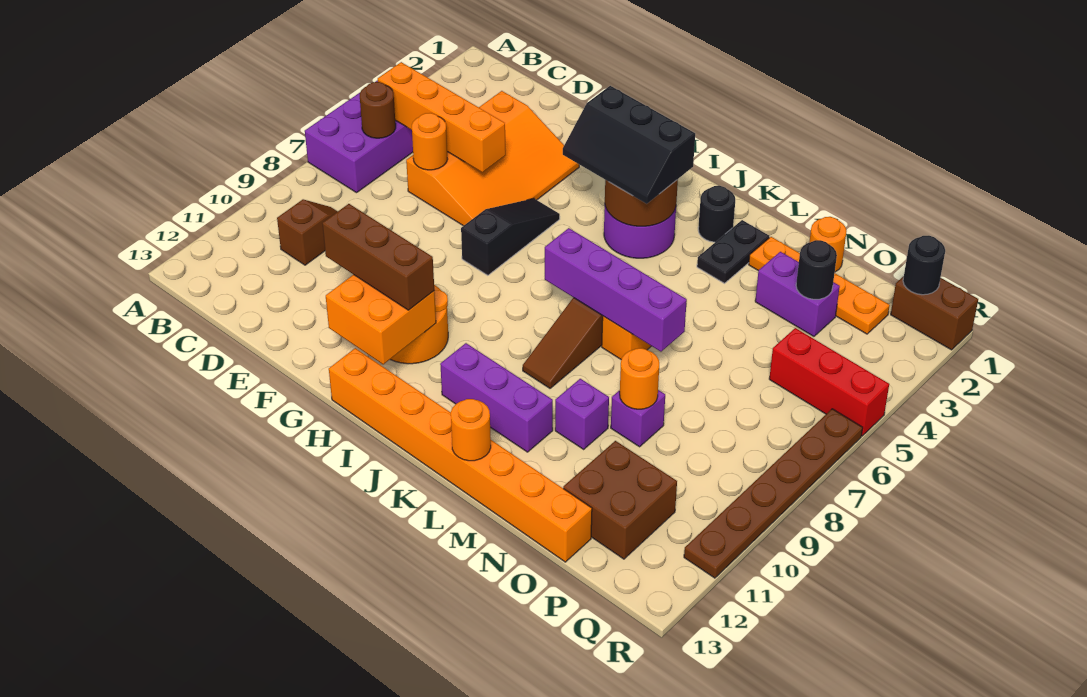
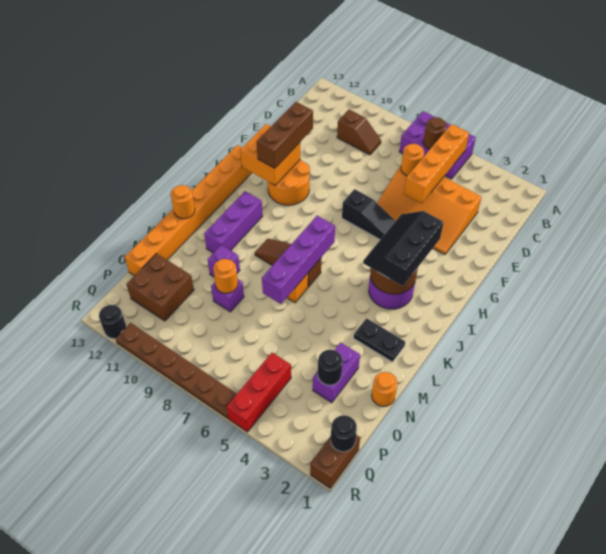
black round brick K2 level 1 -> black round brick R12 level 1
orange plate M2:P2 level 1 -> none

